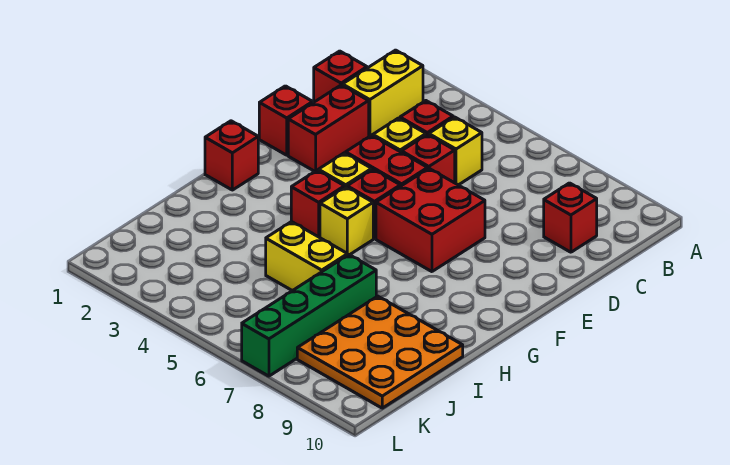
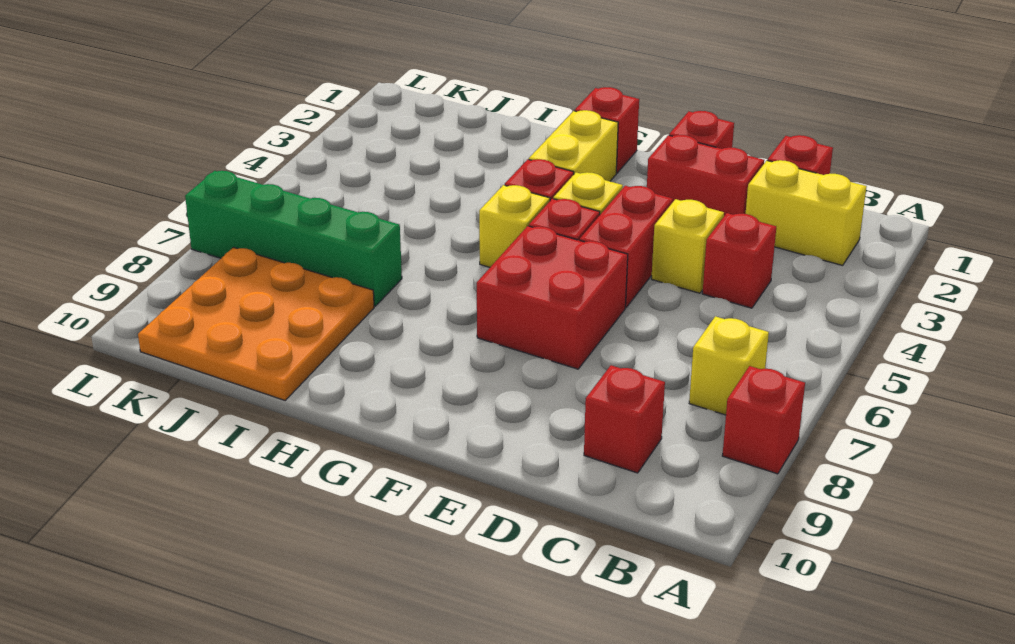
yellow brick C5 level 1 -> yellow brick B7 level 1
red brick D5 level 1 -> red brick A8 level 1
yellow brick I5:I6 level 1 -> yellow brick G2:G3 level 1

